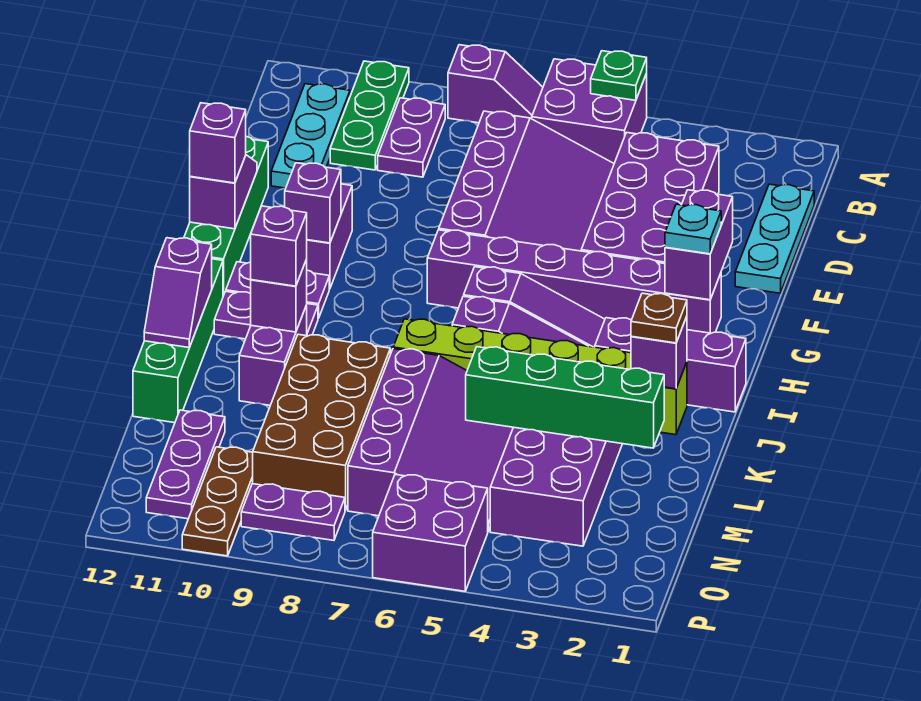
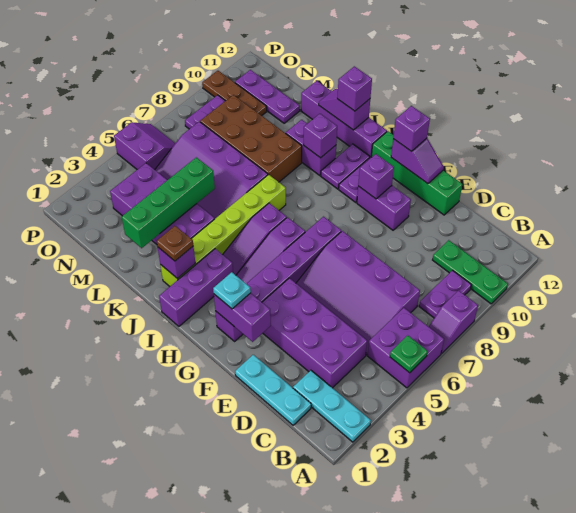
purple plate B9:C9 level 1 -> purple plate B8:B9 level 1
cyan plate B11:D11 level 1 -> cyan plate A2:C2 level 1
green brick I12:L12 level 1 -> purple brick I12:L12 level 1
purple brick J10 level 3 -> purple brick J12 level 3
purple brick O5:P6 level 1 -> purple slope O5:P6 level 1 top 5

